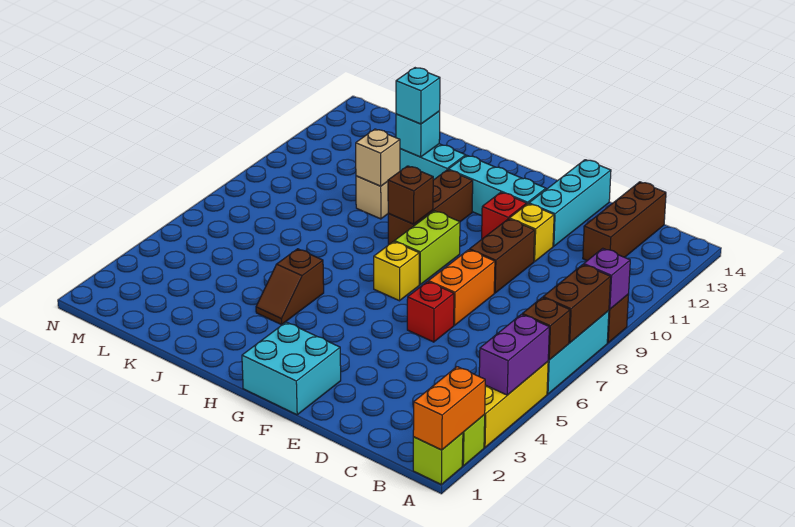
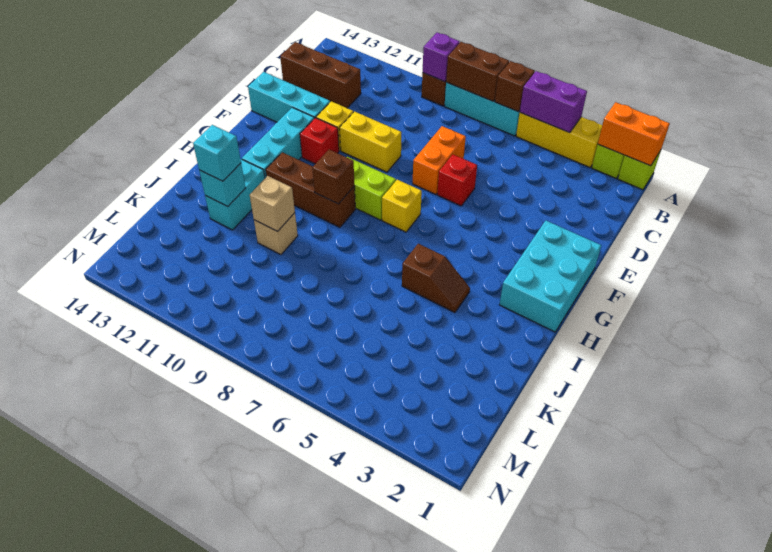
orange brick E7:E8 level 1 -> orange brick D7:E7 level 1
brown brick E9:E10 level 1 -> yellow brick E9:E10 level 1
cyan brick F1:G2 level 1 -> cyan brick F1:H2 level 1

